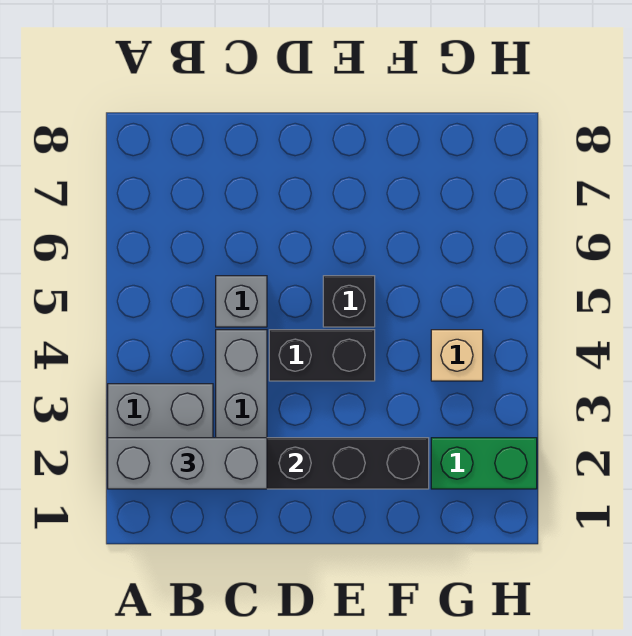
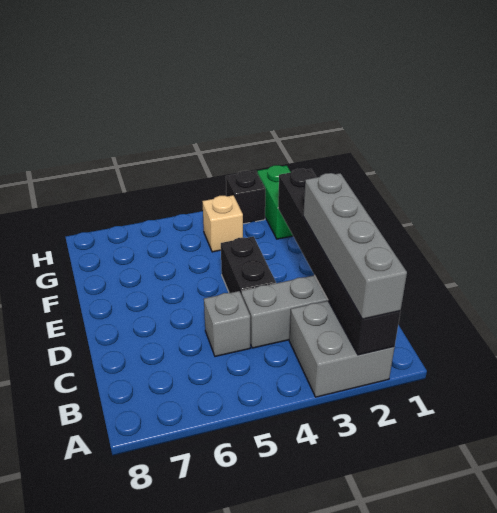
grey brick A2:C2 level 3 -> grey brick A2:D2 level 3
black brick E5 level 1 -> black brick H3 level 1

